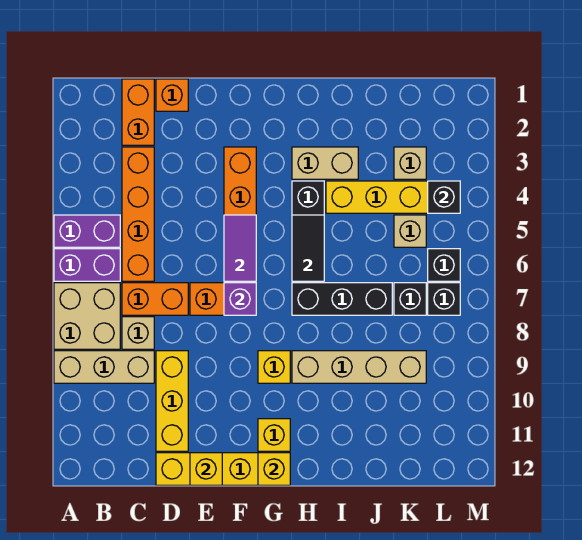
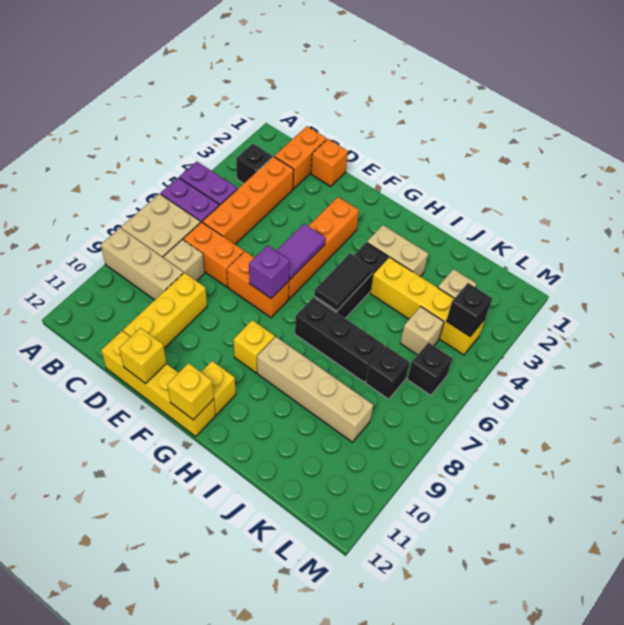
black brick L7 level 1 -> black brick B3 level 1

